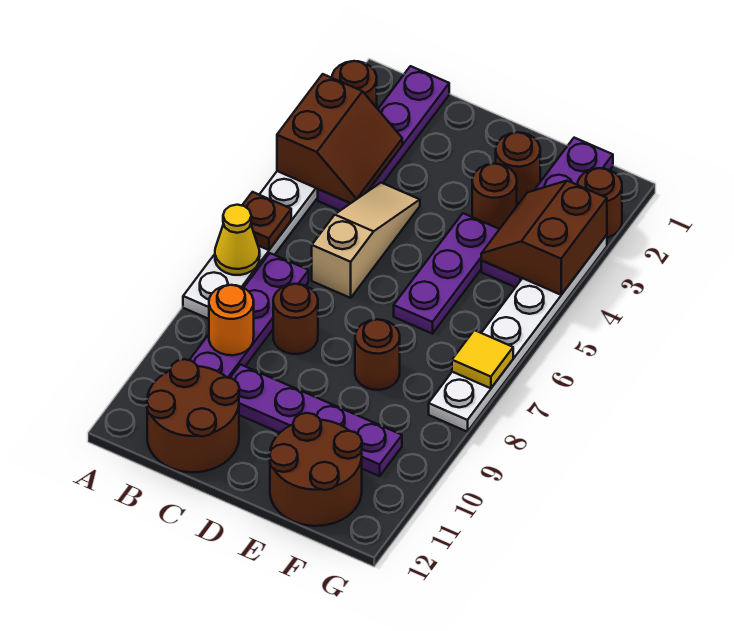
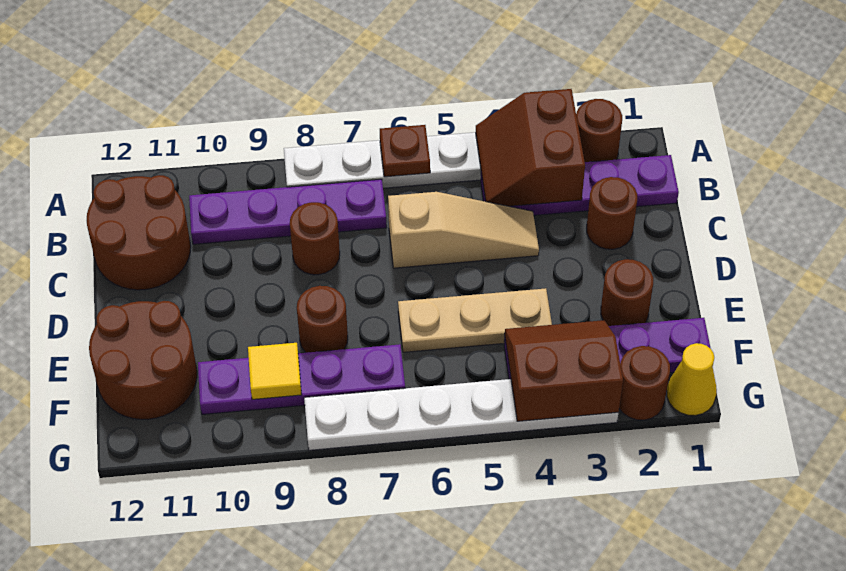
brown slope A3:B4 level 2 top A -> brown slope A3:B4 level 2 top 3
yellow cone A7 level 2 -> yellow cone G1 level 1
orange round brick B9 level 2 -> none
purple plate C10:F10 level 1 -> purple plate F7:F10 level 1
brown round brick E3 level 1 -> brown round brick C2 level 1
purple plate E4:E6 level 1 -> tan plate E4:E6 level 1
yellow tile G7 level 2 -> yellow tile F9 level 2

